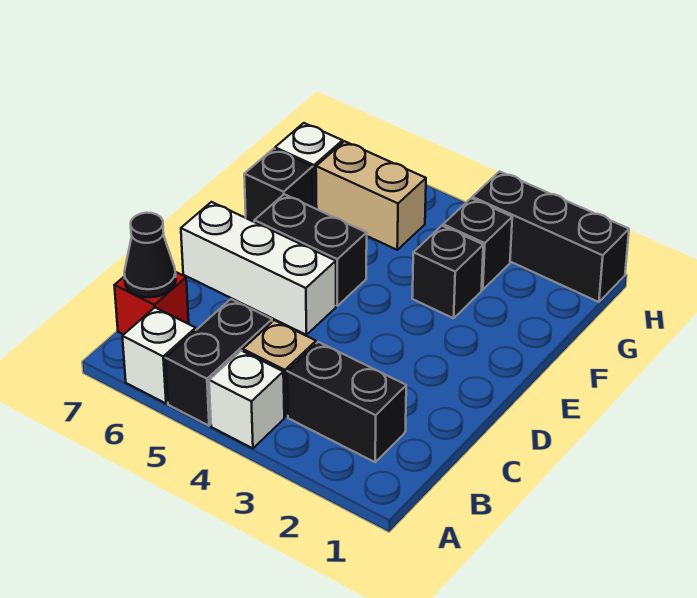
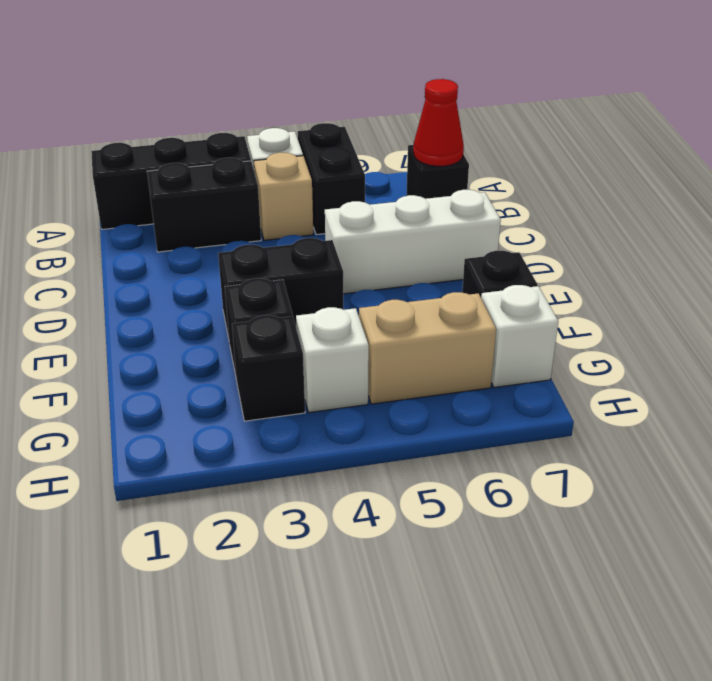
white brick A6 level 1 -> white brick G4 level 1
red brick B7 level 1 -> black brick B7 level 1
black cone B7 level 2 -> red cone B7 level 2
black brick E5:E6 level 1 -> black brick E3:E4 level 1
black brick H1:H3 level 1 -> black brick A1:A3 level 1

